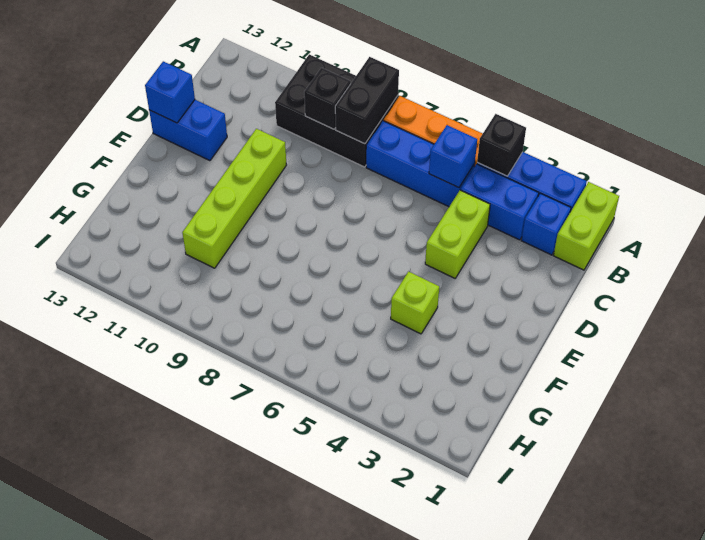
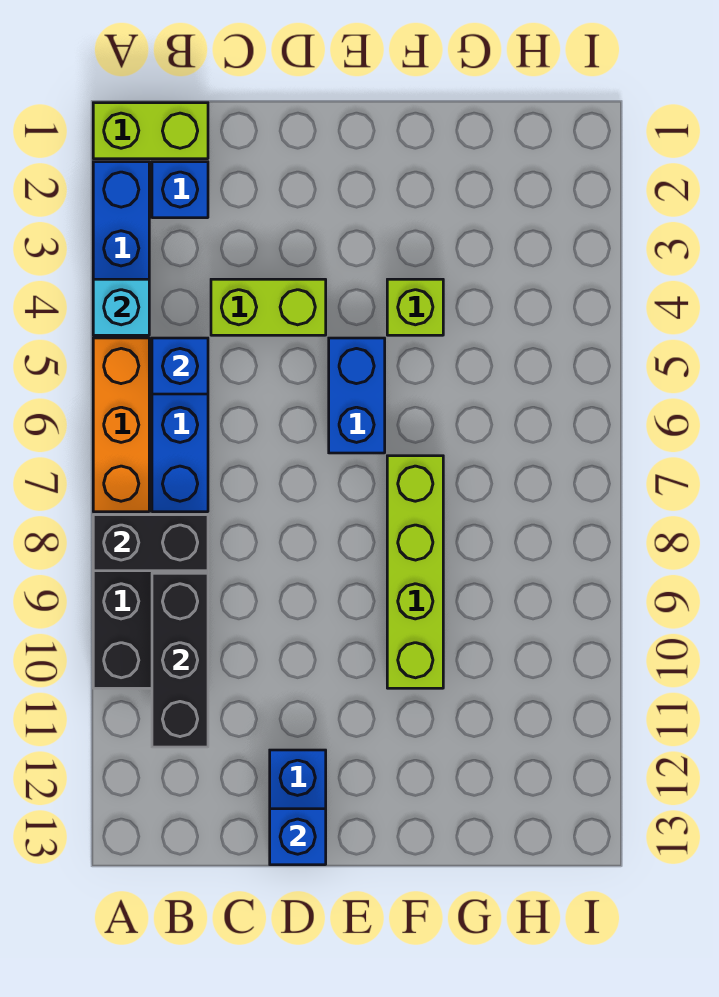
black brick A4 level 2 -> cyan brick A4 level 2
blue brick B3:B4 level 1 -> blue brick E5:E6 level 1
black brick B9 level 2 -> black brick B9:B11 level 2
lime brick D10:G10 level 1 -> lime brick F7:F10 level 1

